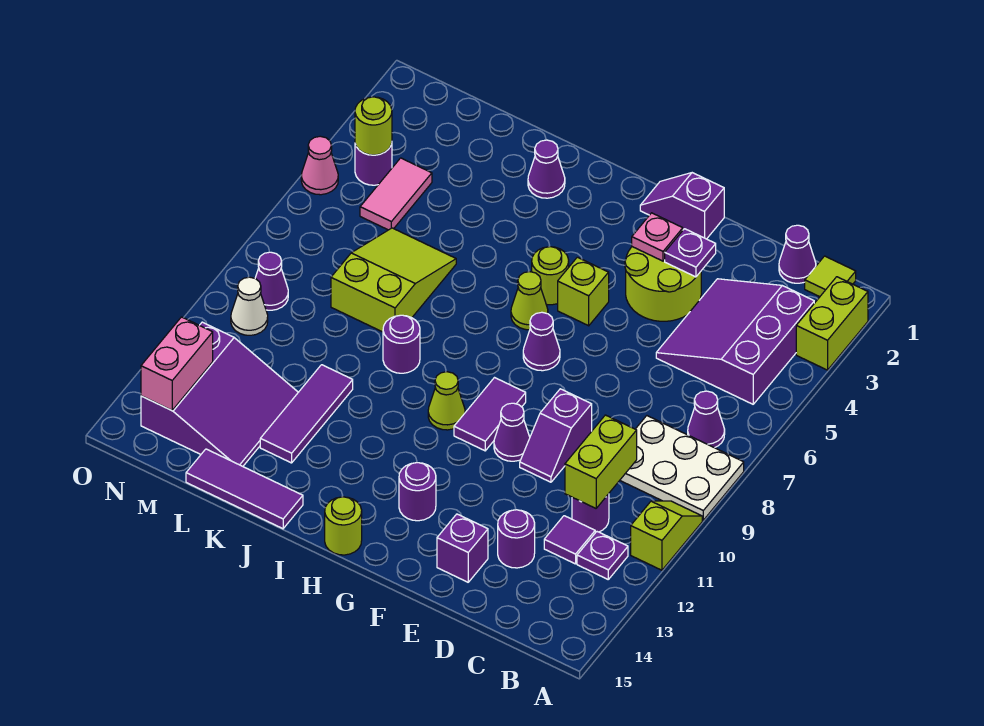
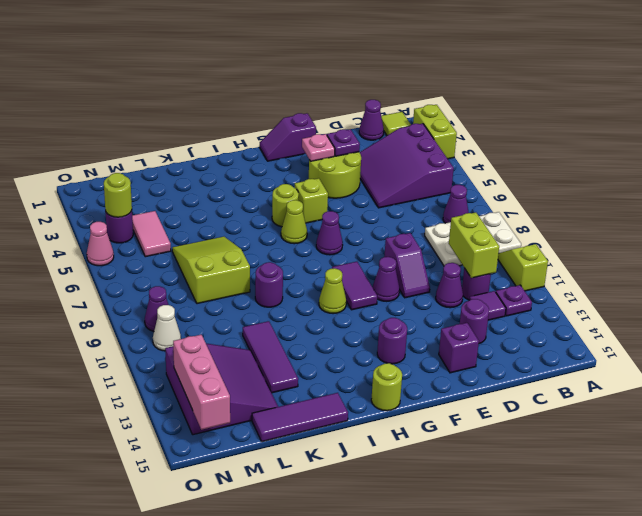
purple cone J2 level 1 -> purple cone D11 level 1
pink brick N13:N14 level 2 -> pink brick N13:N15 level 2

